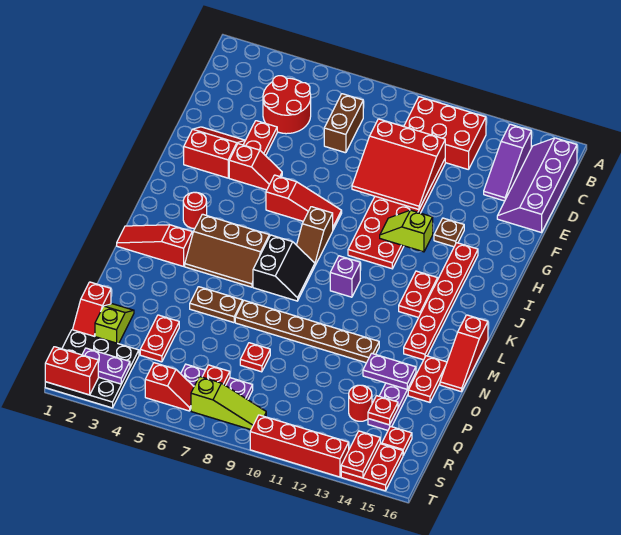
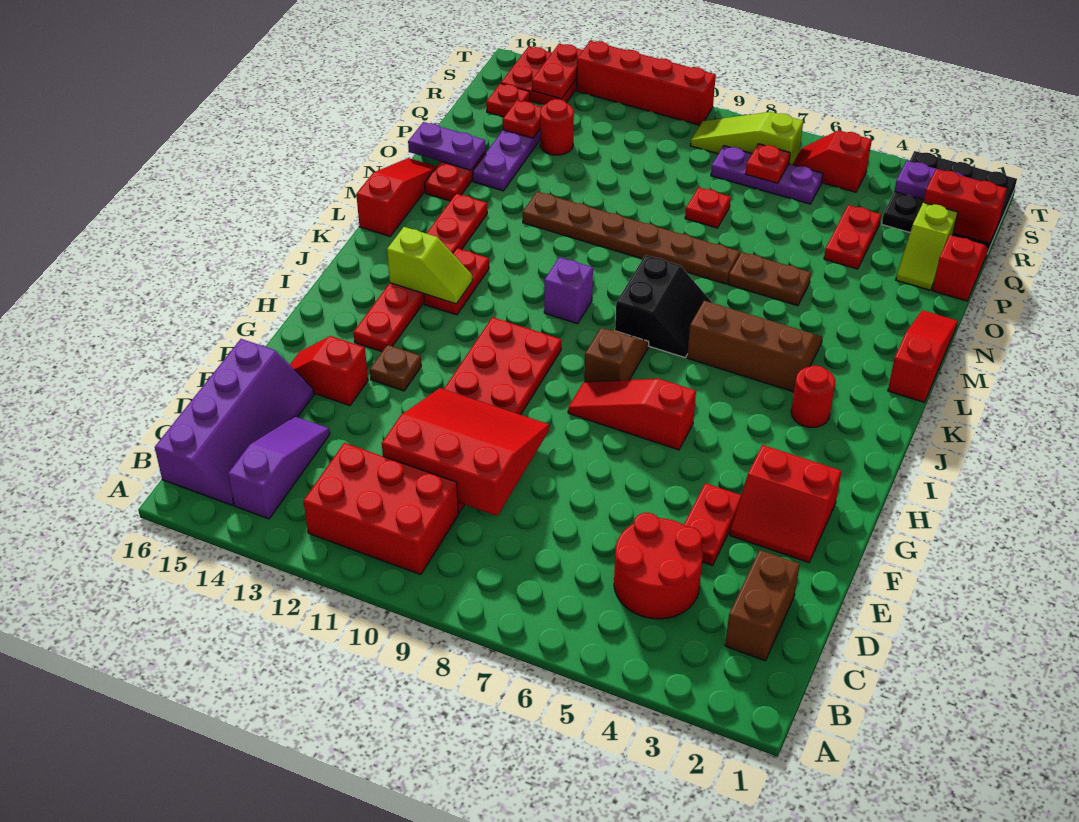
brown brick C7:D7 level 1 -> brown brick C2:D2 level 1
red slope G4:G5 level 1 top 4 -> red slope F14:F15 level 1 top 14
lime slope H11:H12 level 2 top 12 -> lime slope J13:J14 level 2 top 14
black slope K7:L8 level 1 top 7 -> black slope K7:L8 level 1 top 8
red slope L1:L3 level 1 top 3 -> red slope L1:N1 level 1 top L
purple plate O13:O14 level 2 -> purple plate O15:O16 level 2
red brick T1:T2 level 2 -> red brick R1:R2 level 2

